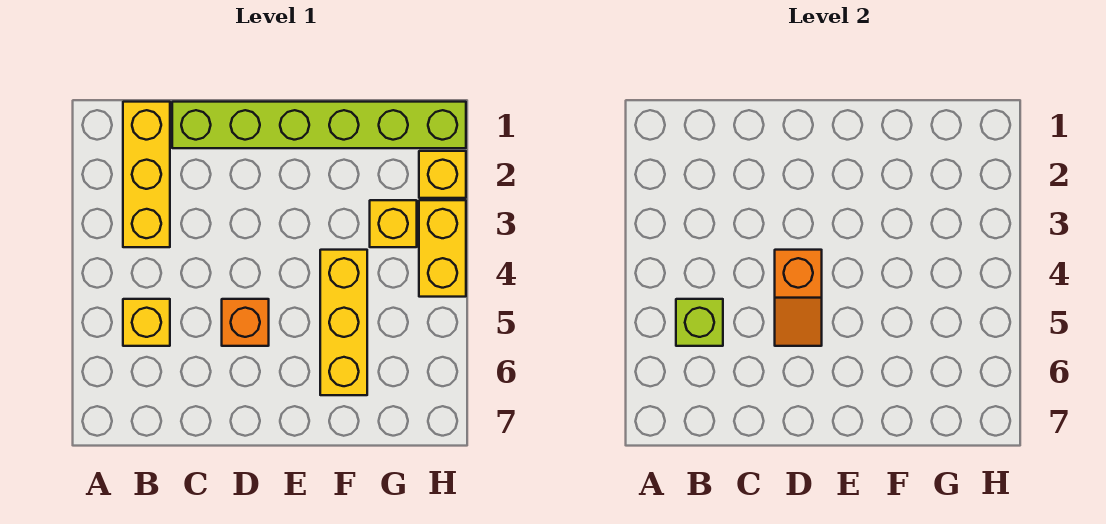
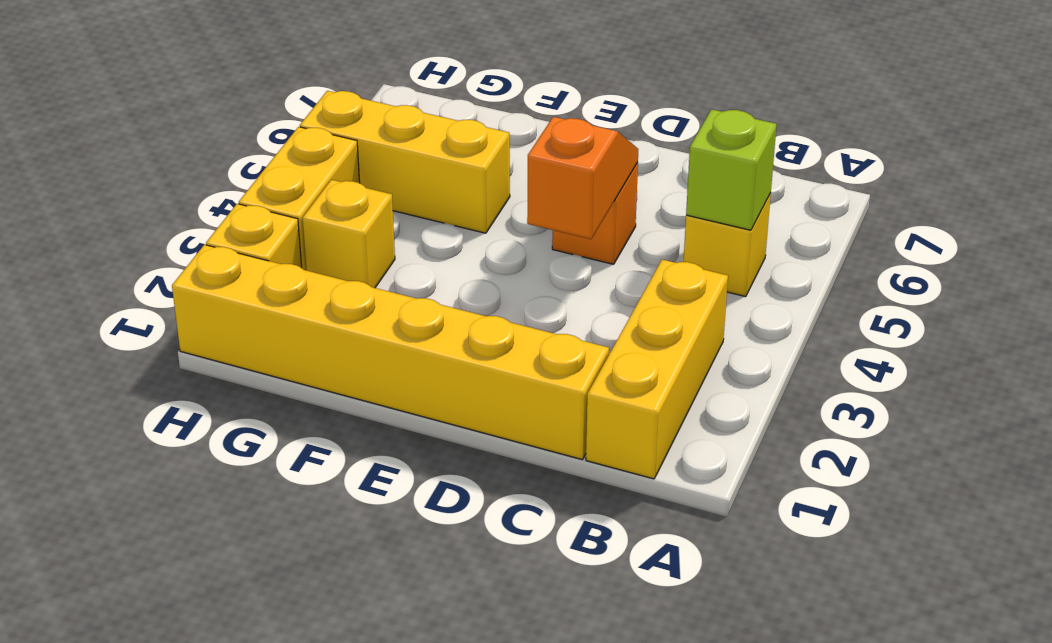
lime brick C1:H1 level 1 -> yellow brick C1:H1 level 1
yellow brick F4:F6 level 1 -> yellow brick F5:H5 level 1

